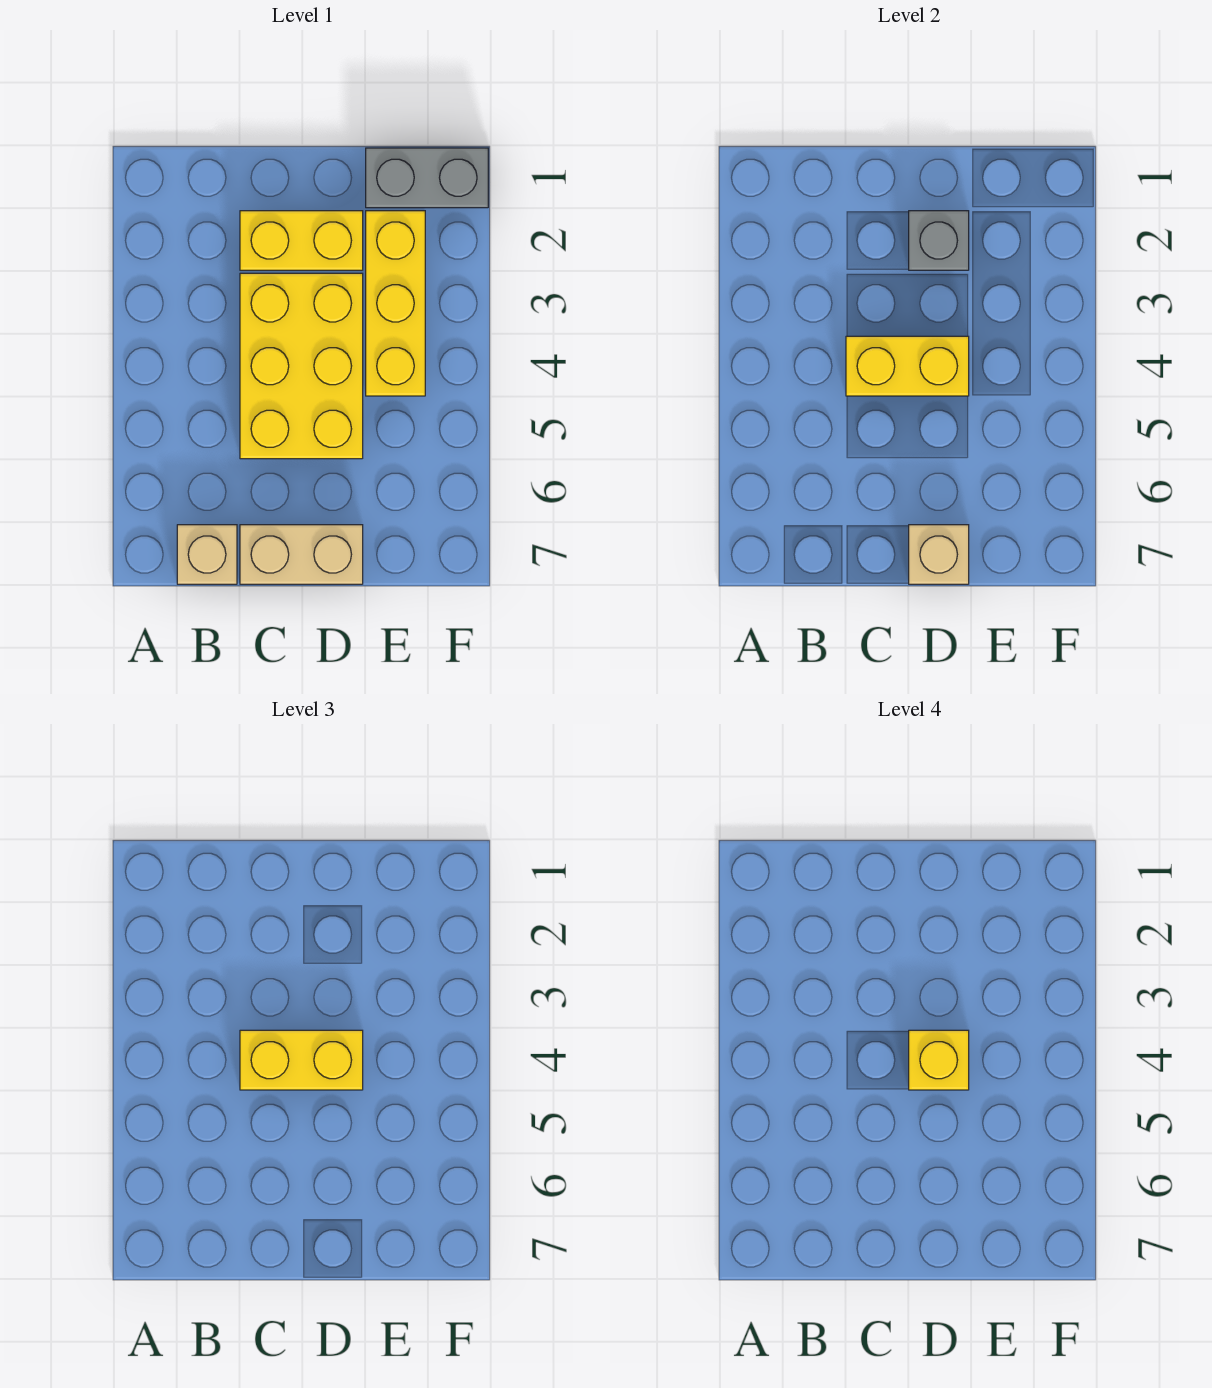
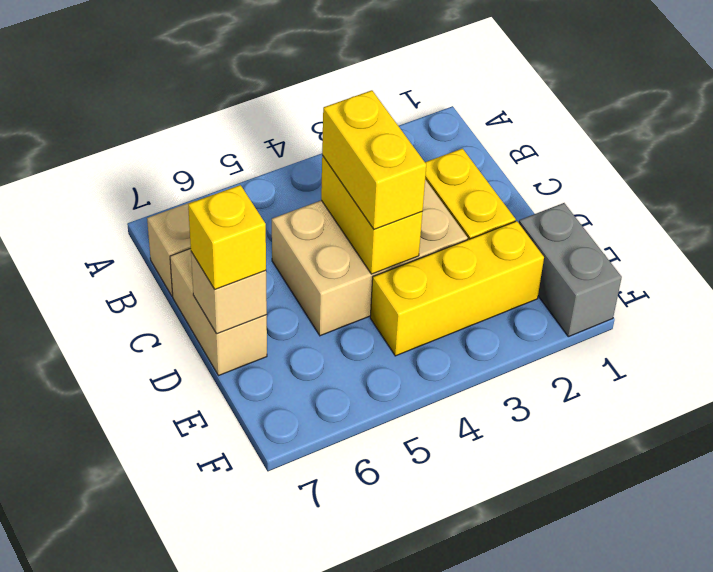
yellow brick C3:D5 level 1 -> tan brick C3:D5 level 1
grey brick D2 level 2 -> none
yellow brick D4 level 4 -> yellow brick D7 level 3

